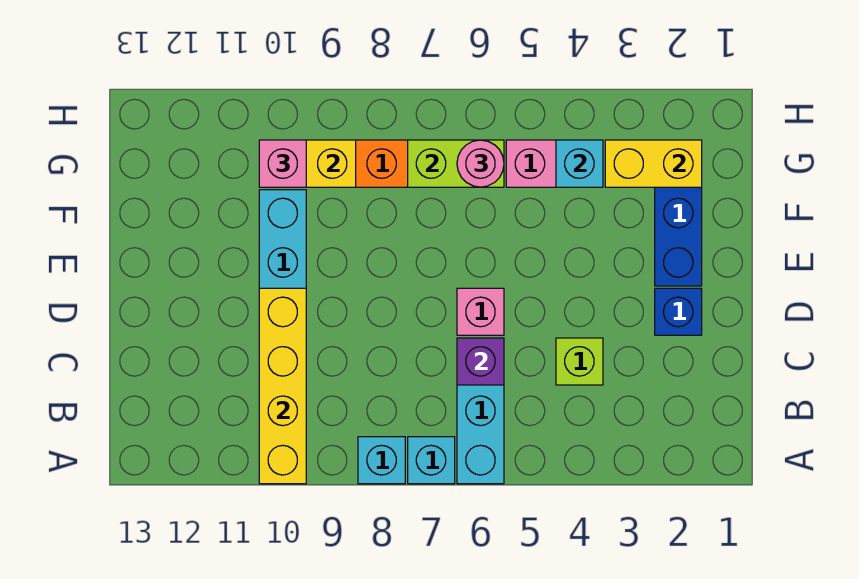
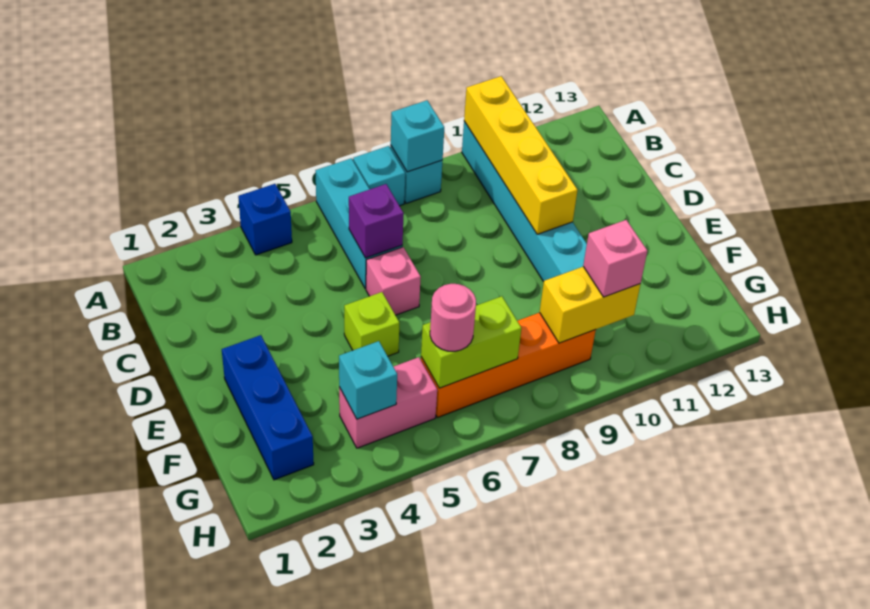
none -> cyan brick A8 level 2
lime brick C4 level 1 -> lime brick E5 level 1
blue brick D2 level 1 -> blue brick A4 level 1
yellow brick G2:G3 level 2 -> none

